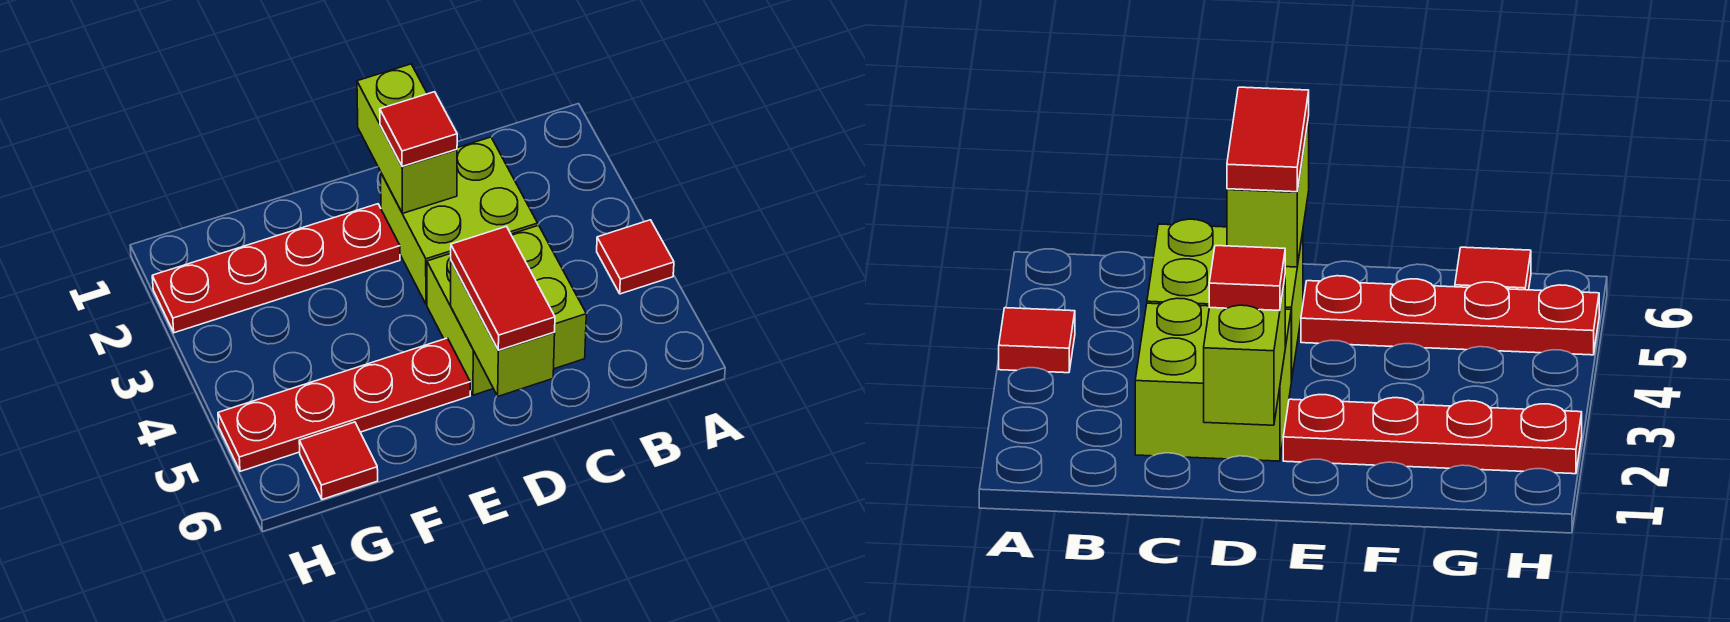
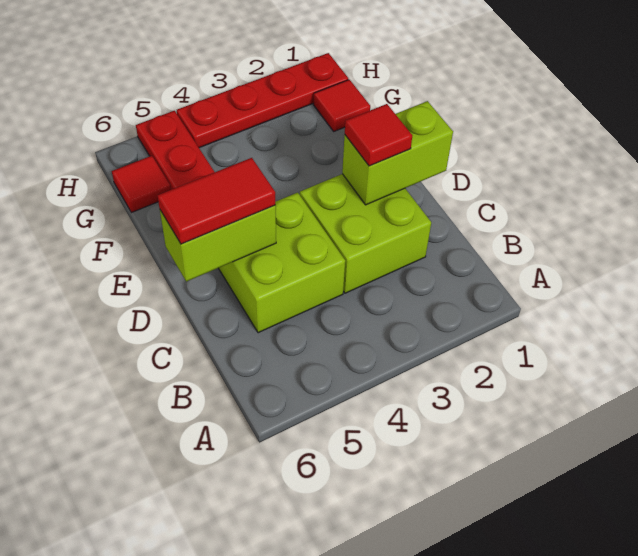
red tile A4 level 1 -> red tile G1 level 1
red plate E2:H2 level 1 -> red plate H1:H4 level 1

